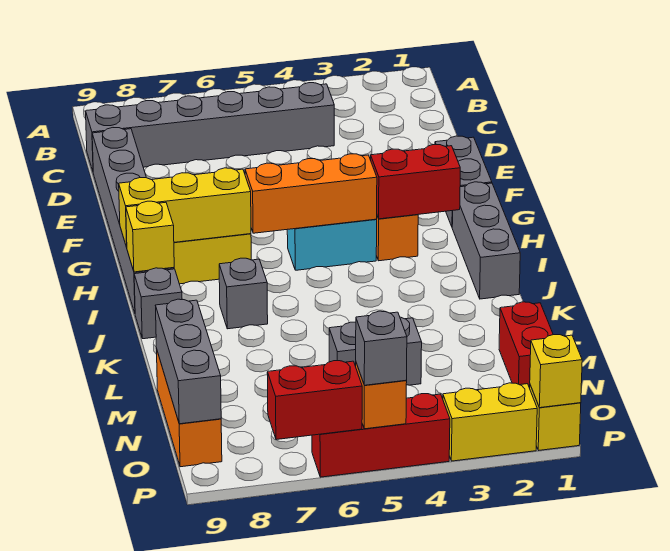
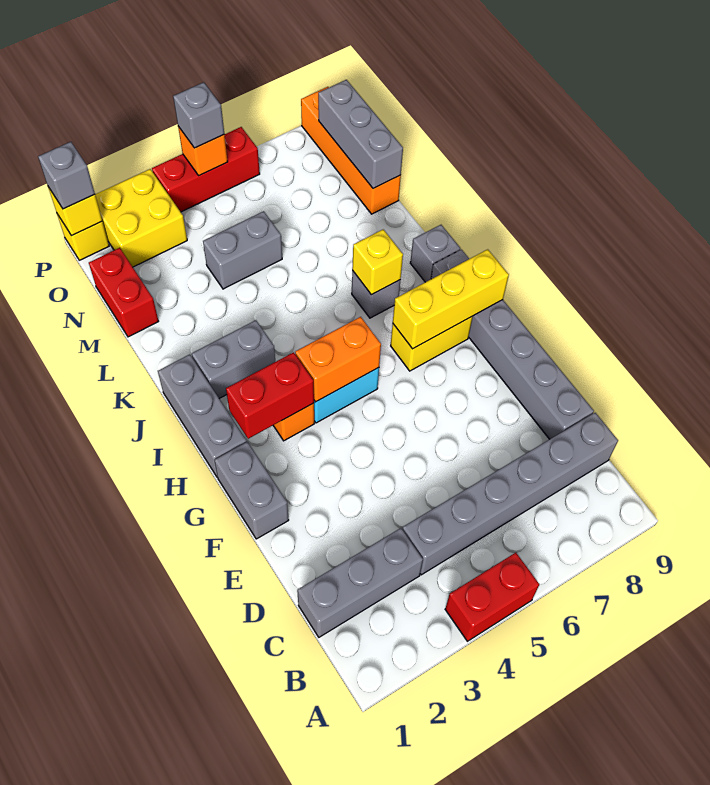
none -> grey brick C1:C3 level 1
orange brick H4:H6 level 2 -> orange brick H4:H5 level 2
yellow brick I9 level 2 -> yellow brick J7 level 2
none -> grey brick J2:J3 level 1
orange brick M9:O9 level 1 -> orange brick M9:P9 level 1
none -> grey brick P1 level 3
yellow brick P2:P3 level 1 -> yellow brick O2:P3 level 1
red brick P6:P7 level 2 -> red brick A4:A5 level 1

